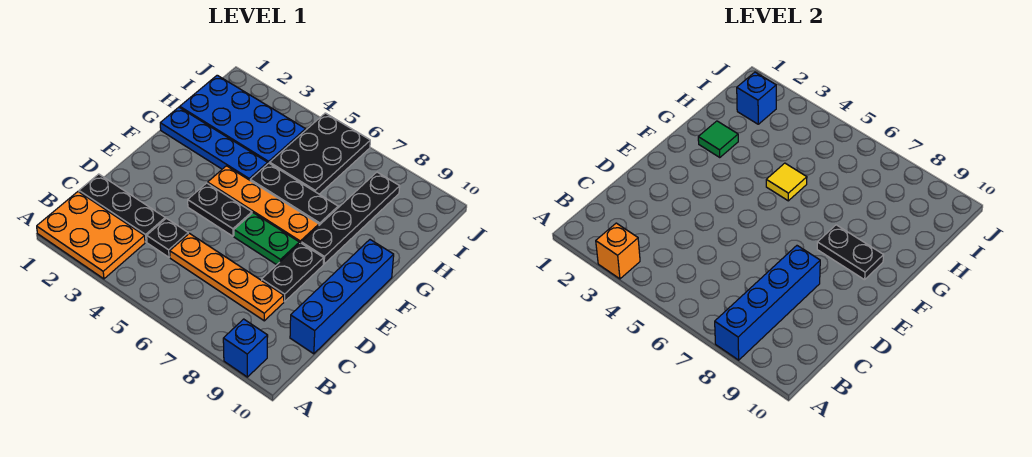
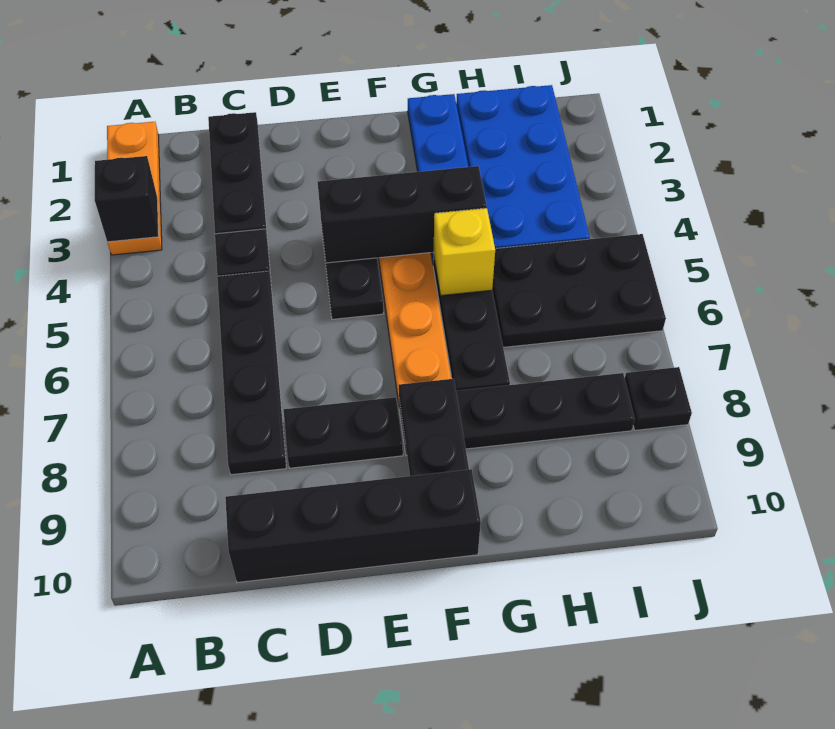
orange plate A1:B3 level 1 -> orange plate A1:A3 level 1
orange brick A3 level 2 -> black brick A3 level 2
blue brick A8:D8 level 2 -> none
blue brick A9 level 1 -> none
orange plate C5:C8 level 1 -> black plate C5:C8 level 1
blue brick C10:F10 level 1 -> black brick C10:F10 level 1
none -> black brick E4:G4 level 2
green plate E6:E7 level 1 -> none
green tile G2 level 2 -> none
yellow tile G5 level 2 -> yellow brick G5 level 2
blue brick I2 level 2 -> none
none -> black plate J8 level 1

